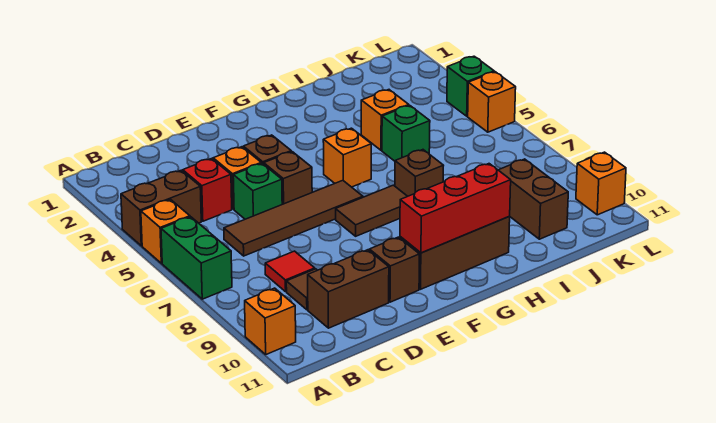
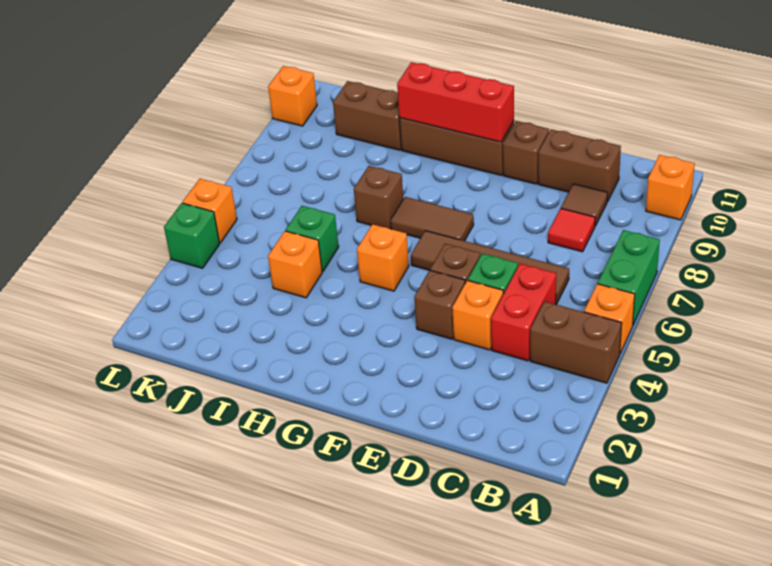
red brick C4 level 1 -> red brick C4:C5 level 1
brown brick J9:J10 level 1 -> brown brick I10:J10 level 1

